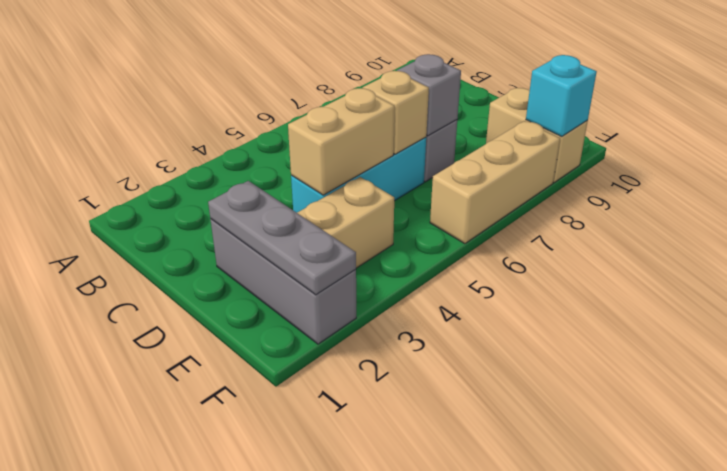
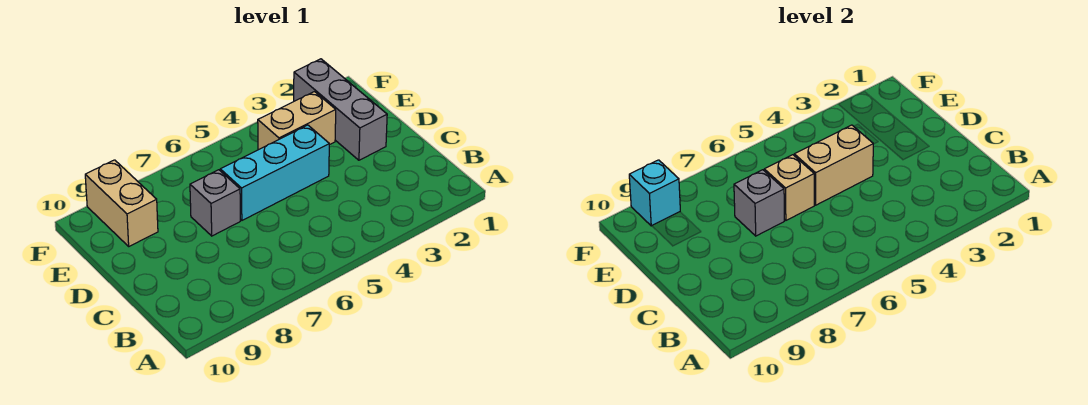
grey plate D2:F2 level 2 -> none
tan brick F6:F8 level 1 -> none

